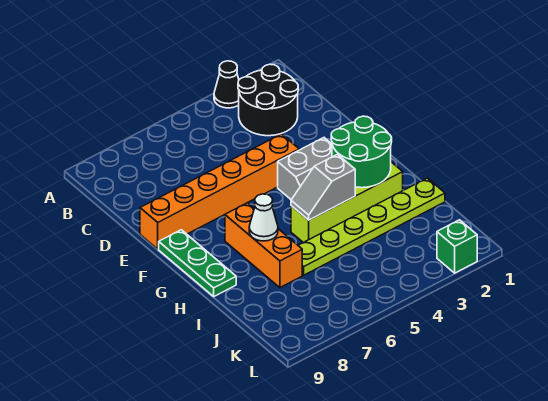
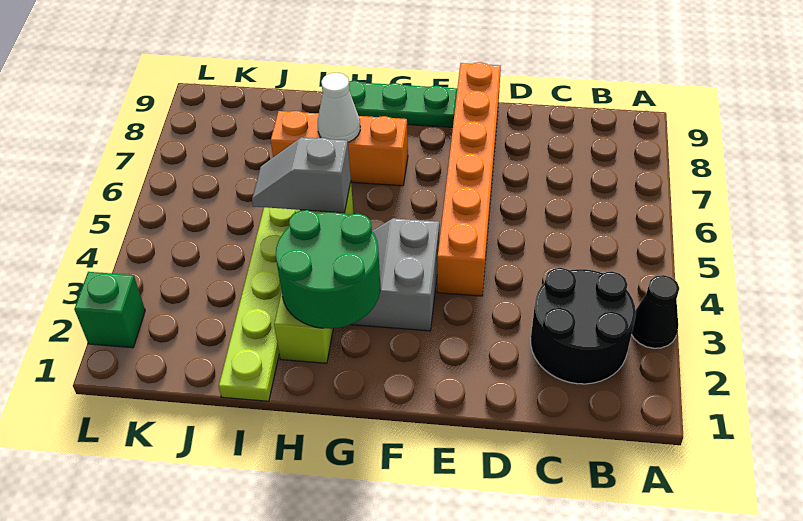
grey slope H4:H5 level 2 top 4 -> grey slope H5:I5 level 2 top H

